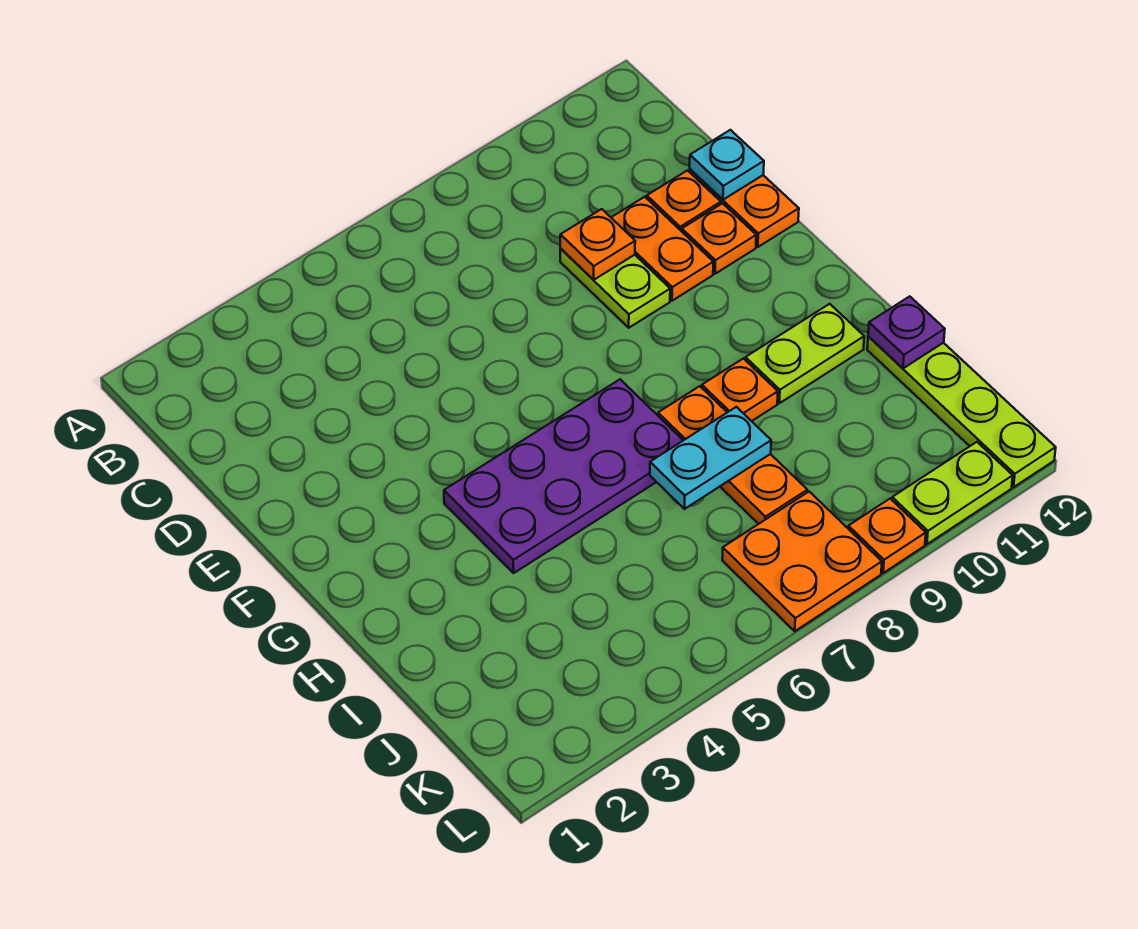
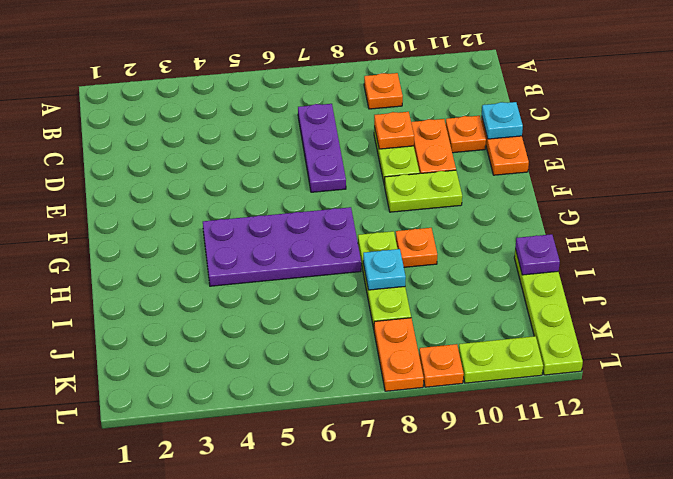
none -> purple plate C7:E7 level 1
orange plate E11 level 1 -> orange plate B9 level 1
orange plate H8:J8 level 1 -> lime plate H8:J8 level 1
lime plate H10:H11 level 1 -> lime plate F9:F10 level 1
cyan plate I7:I8 level 2 -> cyan plate I8 level 2
orange plate K7:L8 level 1 -> orange plate K8:L8 level 1

